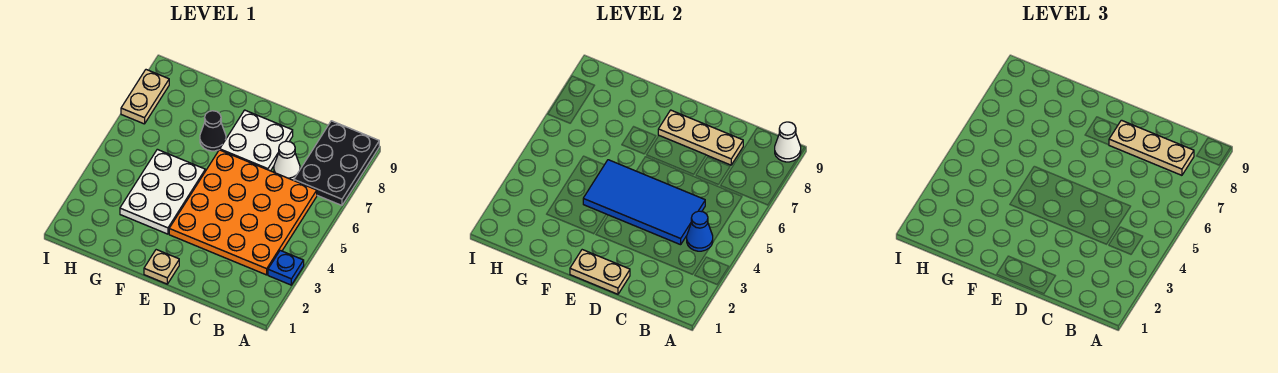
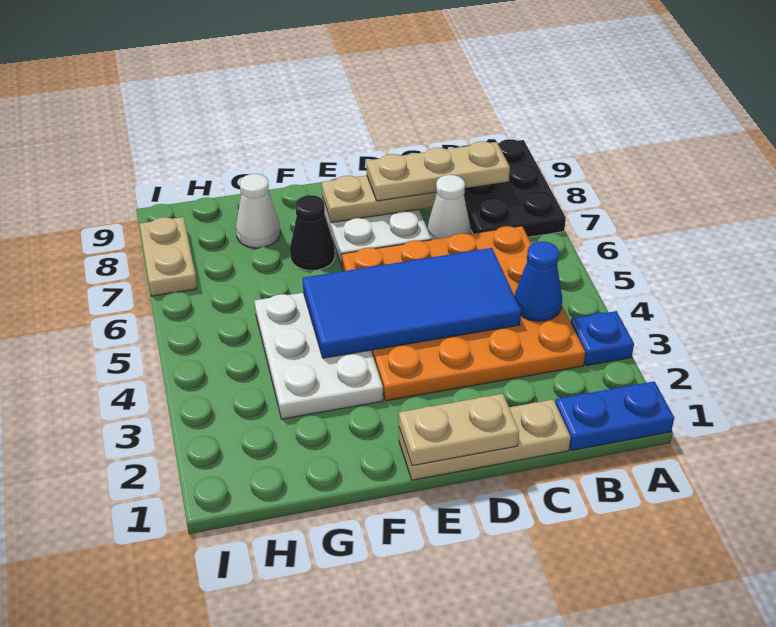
none -> blue plate A1:B1 level 1
white cone A9 level 2 -> white cone G8 level 1
tan plate E1 level 1 -> tan plate C1:E1 level 1

